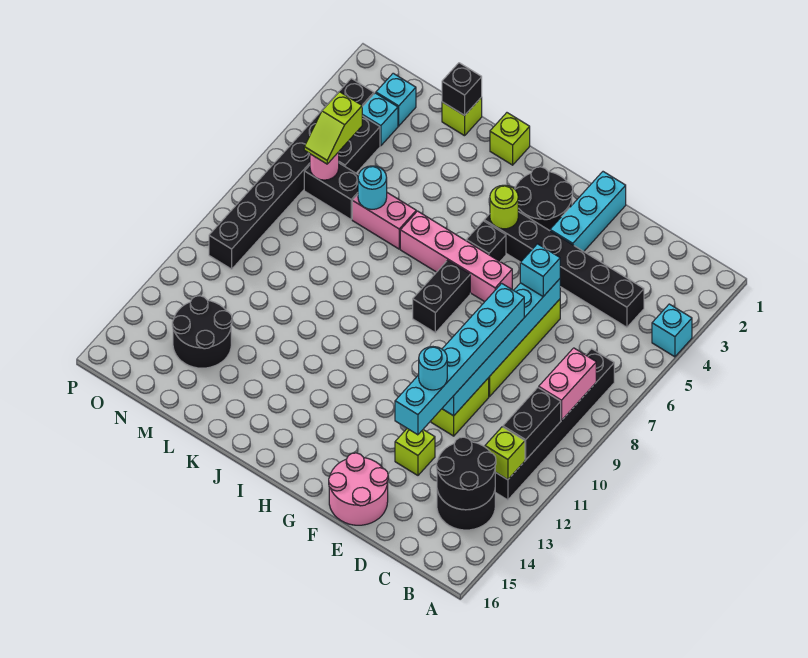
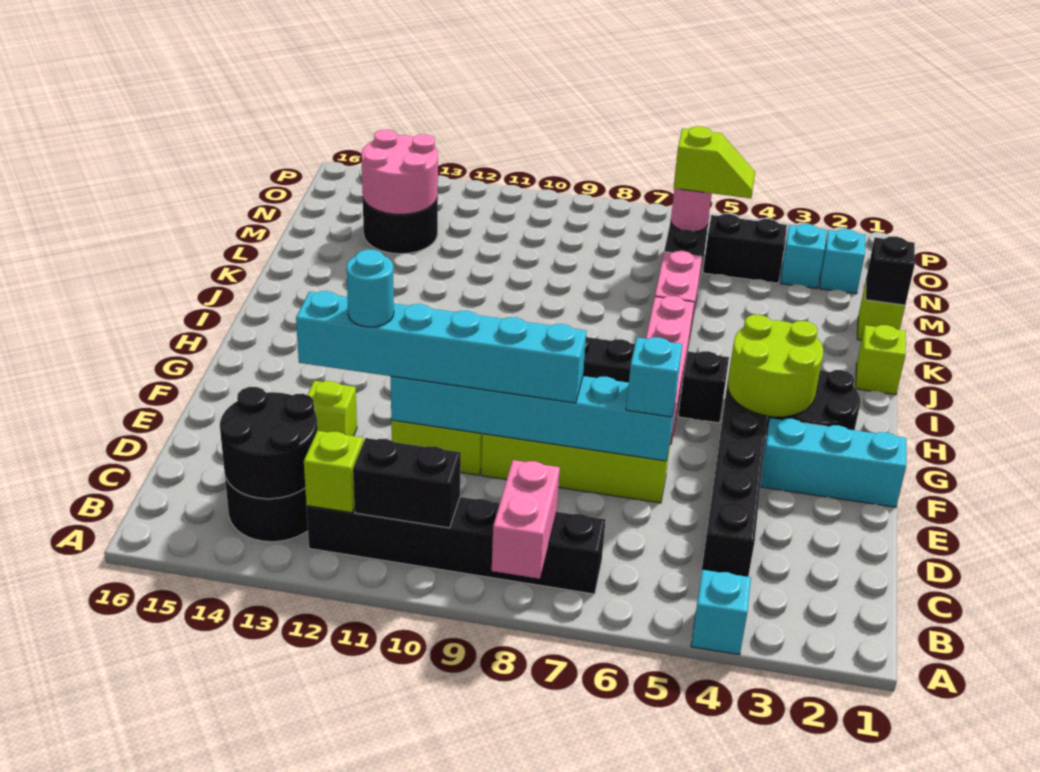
pink brick B8:B9 level 2 -> pink brick A8:B8 level 2
pink round brick E15:F16 level 1 -> pink round brick M13:N14 level 2
lime round brick H4 level 2 -> lime round brick G3:H4 level 2
cyan round brick L6 level 2 -> none
lime slope N5:N6 level 3 top 5 -> lime slope N5:N6 level 3 top 6
black brick O3:O10 level 1 -> none

